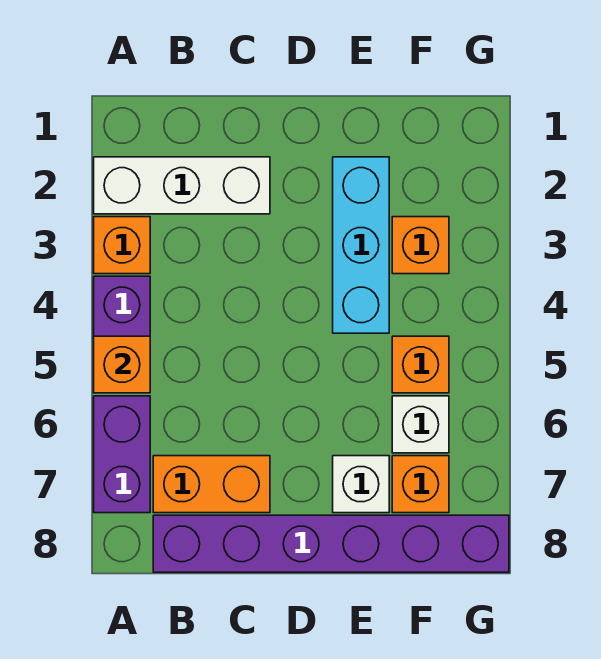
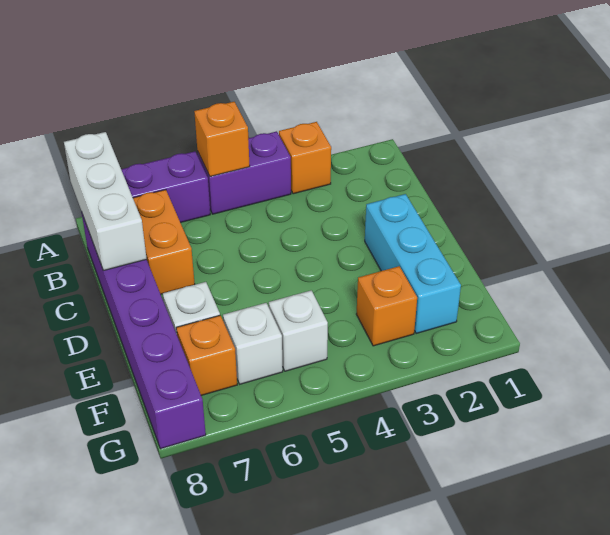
white brick A2:C2 level 1 -> white brick A8:C8 level 2
cyan brick E2:E4 level 1 -> cyan brick D2:F2 level 1
orange brick F5 level 1 -> white brick F5 level 1

